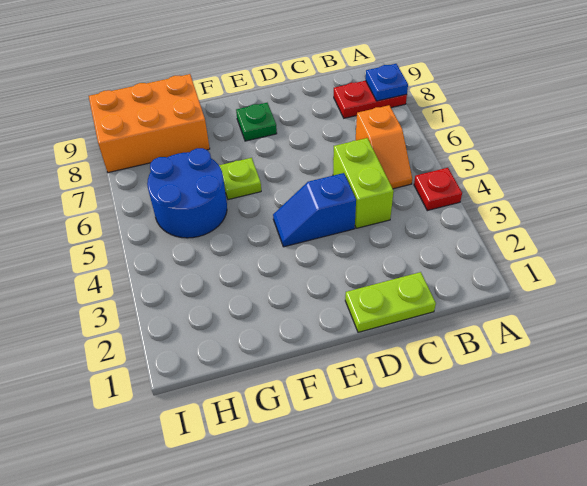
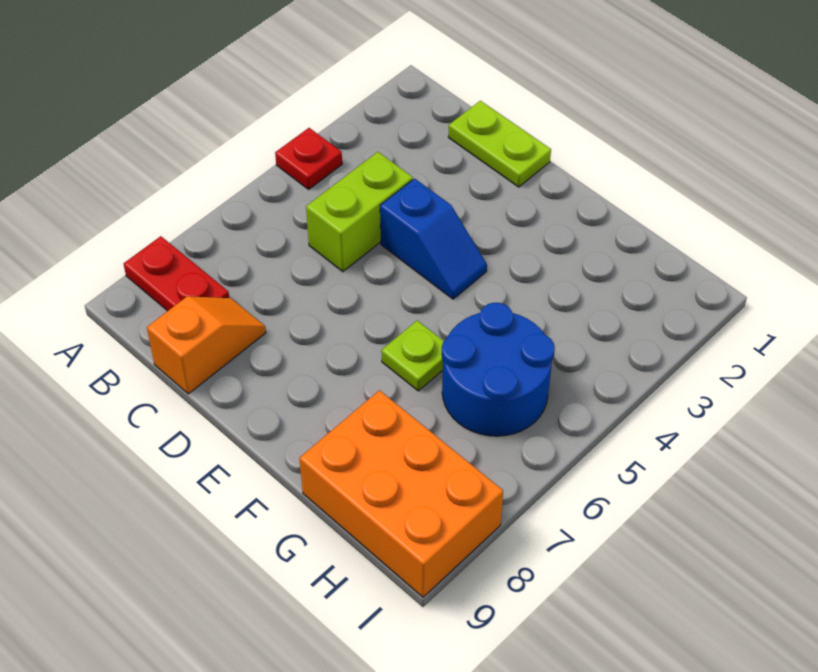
blue plate A8 level 2 -> none
orange slope B5:B6 level 1 top 6 -> orange slope C8:C9 level 1 top 9
green plate E8 level 1 -> none

